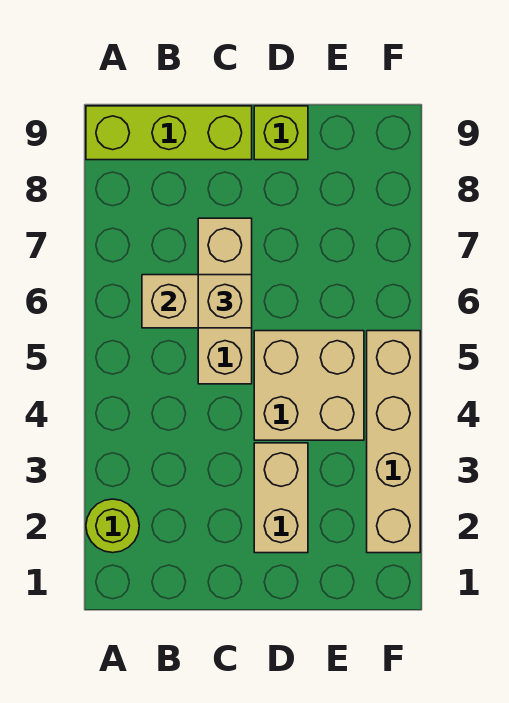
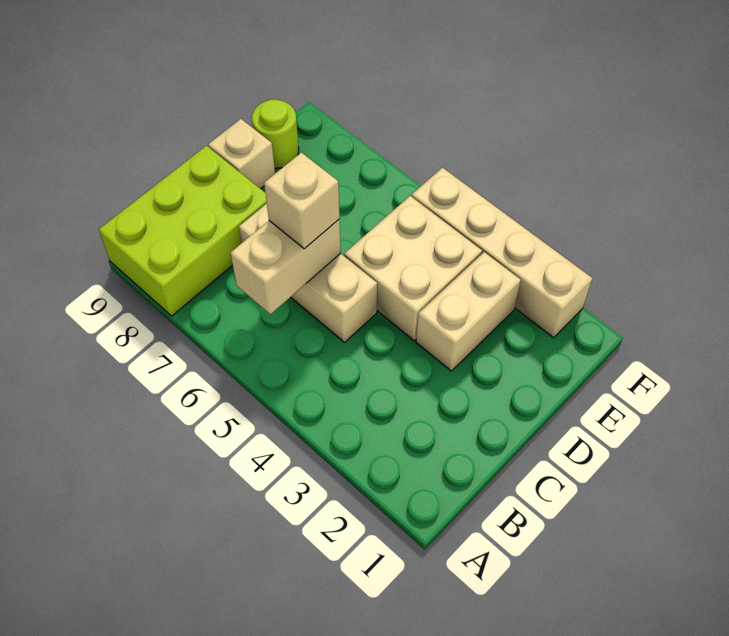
lime round brick A2 level 1 -> lime round brick E9 level 1
lime brick A9:C9 level 1 -> lime brick A8:C9 level 1
tan brick D2:D3 level 1 -> tan brick D3:E3 level 1
lime brick D9 level 1 -> tan brick D9 level 1

